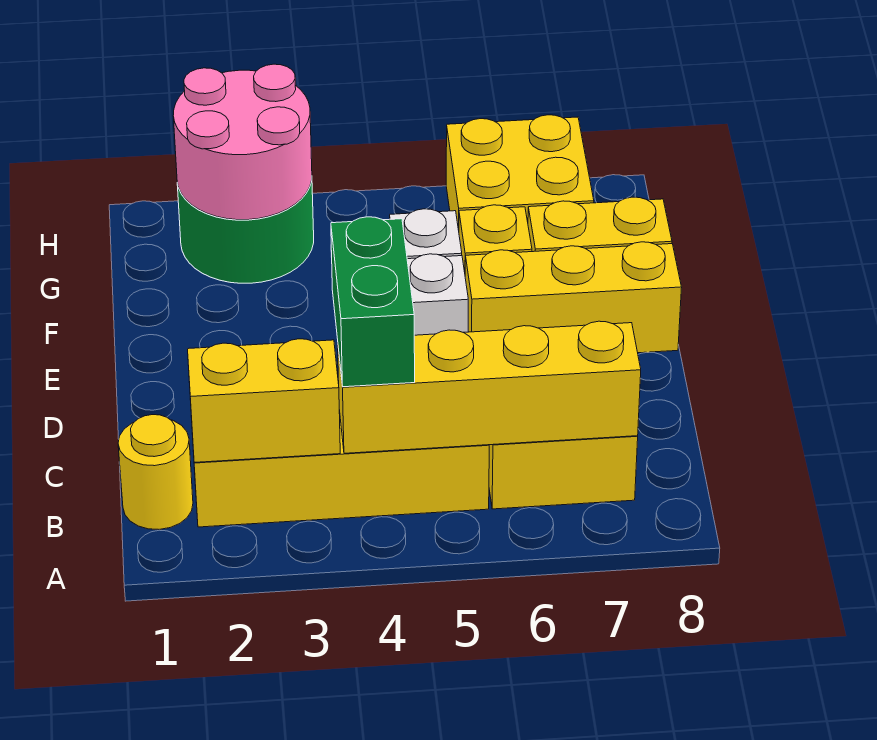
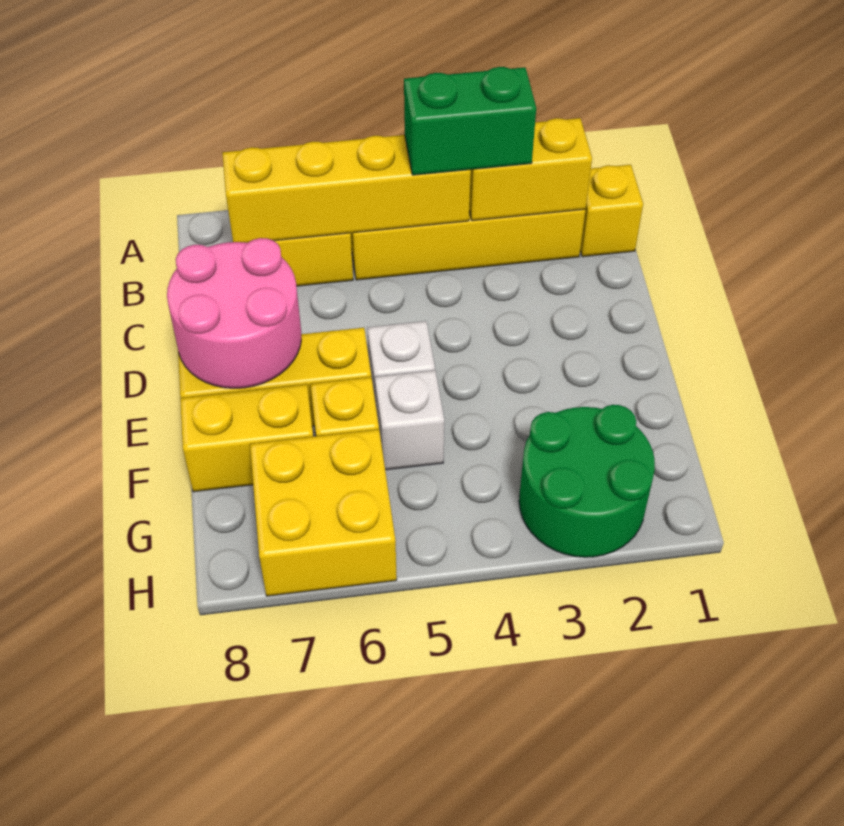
yellow round brick B1 level 1 -> yellow brick B1 level 1
green brick B4:C4 level 3 -> green brick B3:B4 level 3
pink round brick G2:H3 level 2 -> pink round brick D7:E8 level 2

